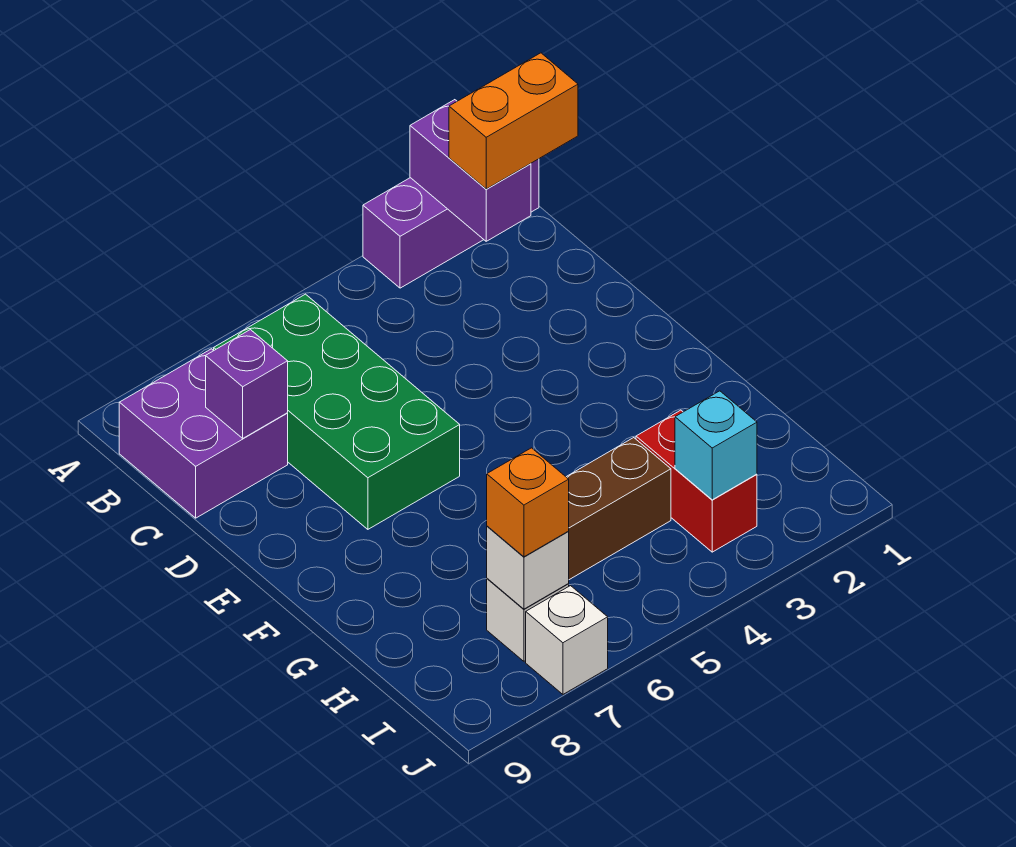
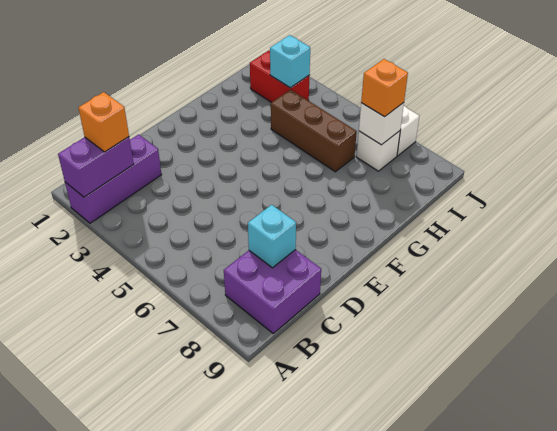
purple brick A1:A3 level 1 -> purple brick A2:C2 level 1
orange brick B1:B2 level 3 -> orange brick B2 level 3
green brick B6:E7 level 1 -> none
purple brick C8 level 2 -> cyan brick C8 level 2
red brick H3:I3 level 1 -> red brick I2:I3 level 1

